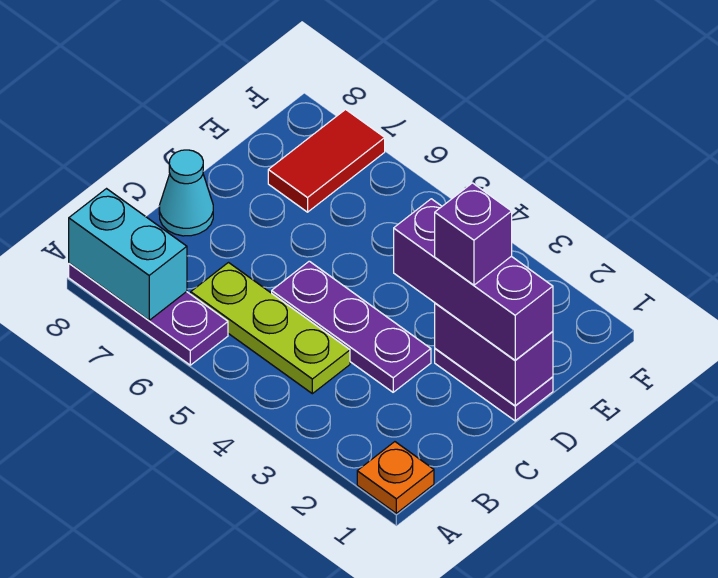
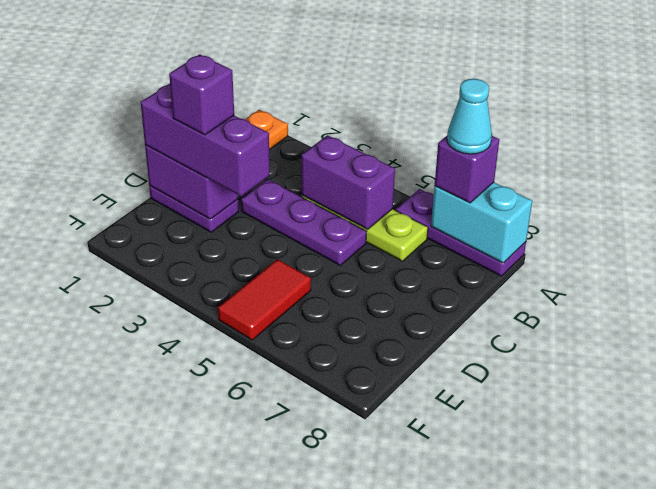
none -> purple brick A7 level 3
none -> purple brick B4:B5 level 2
cyan cone C8 level 1 -> cyan cone A7 level 4
red tile E7:F7 level 1 -> red tile E5:F5 level 1

